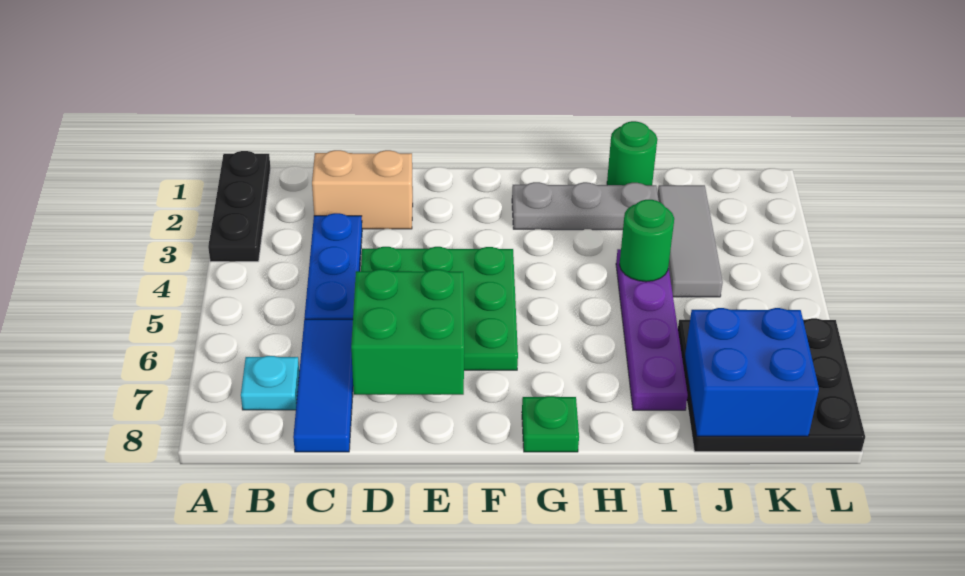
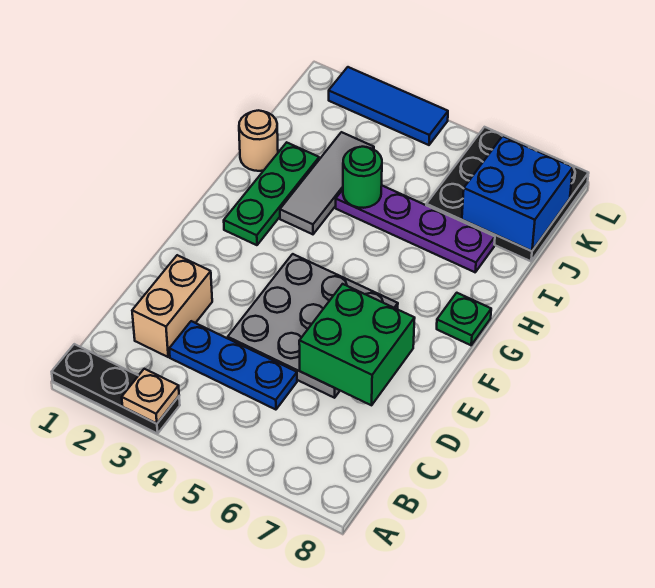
none -> tan plate A3 level 2
cyan plate B7 level 1 -> none
blue tile C6:C8 level 1 -> blue tile L2:L4 level 1
green plate D4:F6 level 1 -> grey plate D4:F6 level 1
grey plate G2:I2 level 1 -> green plate G2:I2 level 1
green round brick I1 level 1 -> tan round brick I1 level 1
grey tile J2:J4 level 1 -> grey tile H3:J3 level 1

